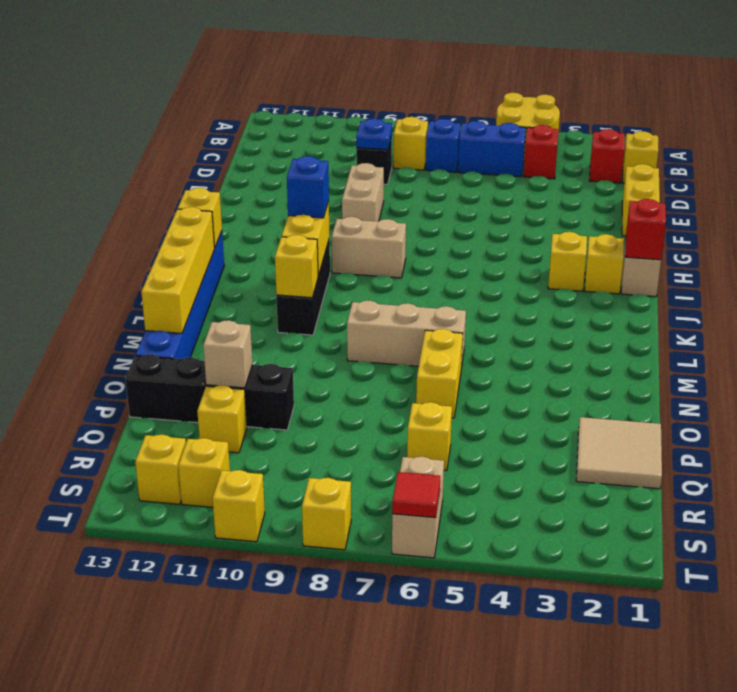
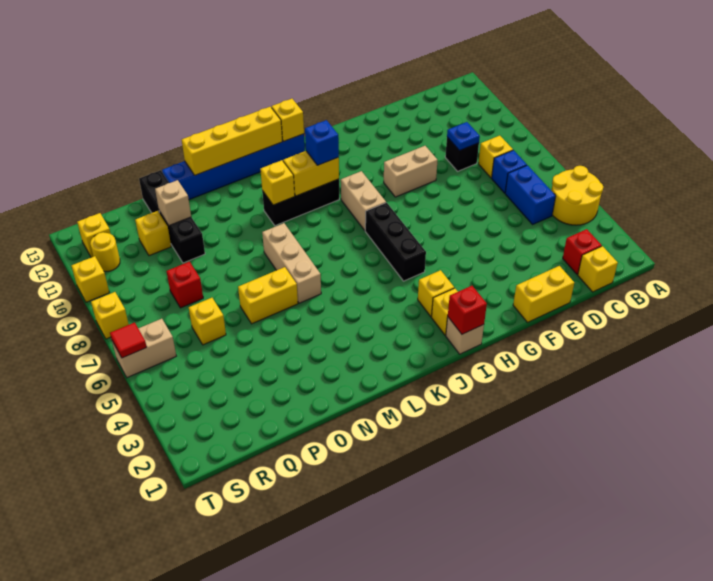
red brick C4 level 1 -> red brick Q8 level 1
none -> black brick I5:I7 level 1
tan tile P1:Q2 level 1 -> none
yellow brick S11 level 1 -> yellow round brick S11 level 1

